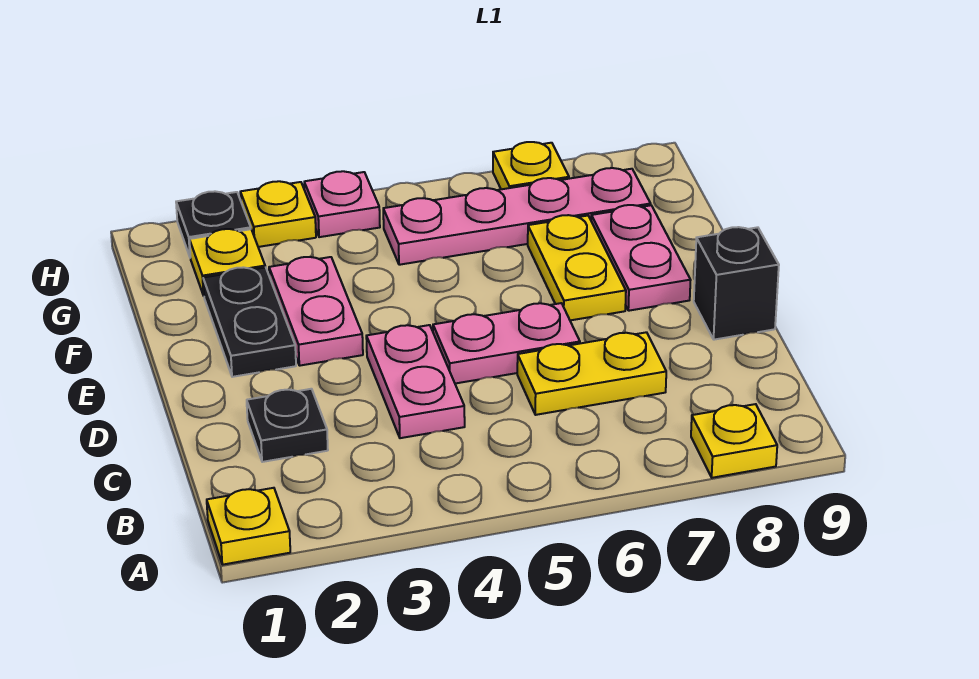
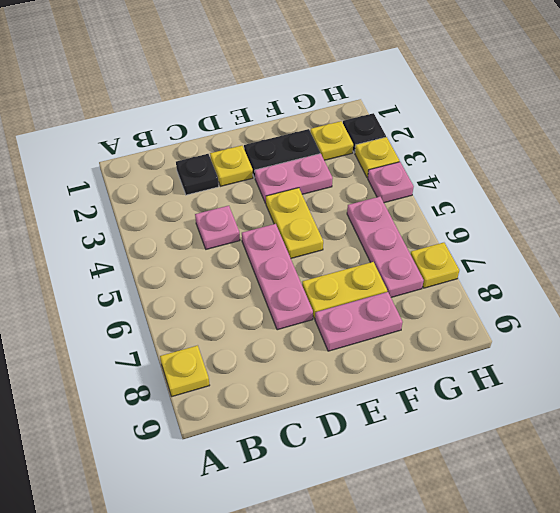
yellow plate A1 level 1 -> yellow plate D2 level 1
pink plate C4:D4 level 1 -> pink plate C4 level 1
yellow plate C6:C7 level 1 -> yellow plate E4:E5 level 1
pink plate D5:D6 level 1 -> pink plate D5:D7 level 1
black brick D9 level 1 -> none
pink plate G5:G8 level 1 -> pink plate G5:G7 level 1

